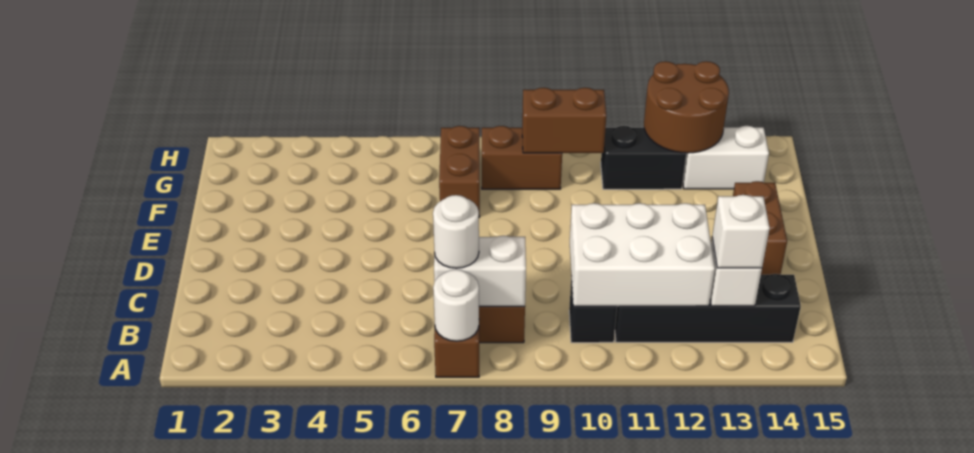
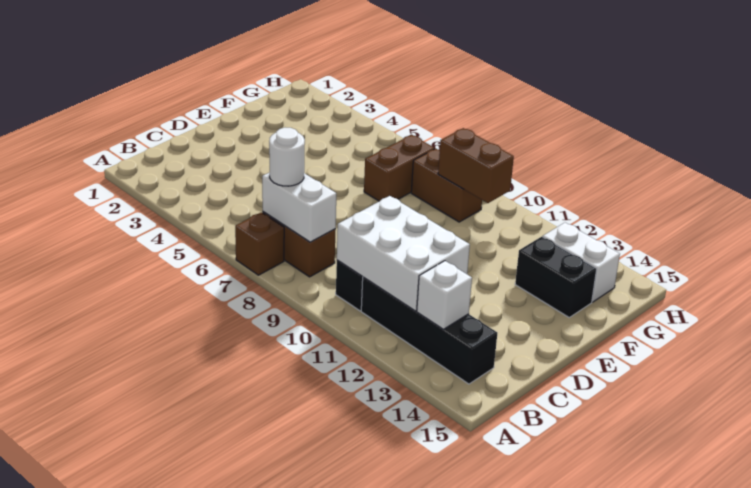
white round brick A7 level 2 -> none
white brick B13 level 3 -> none
brown brick D14:E14 level 1 -> none
black brick G11:G12 level 1 -> black brick F13:F14 level 1
brown round brick G12:H13 level 2 -> none

